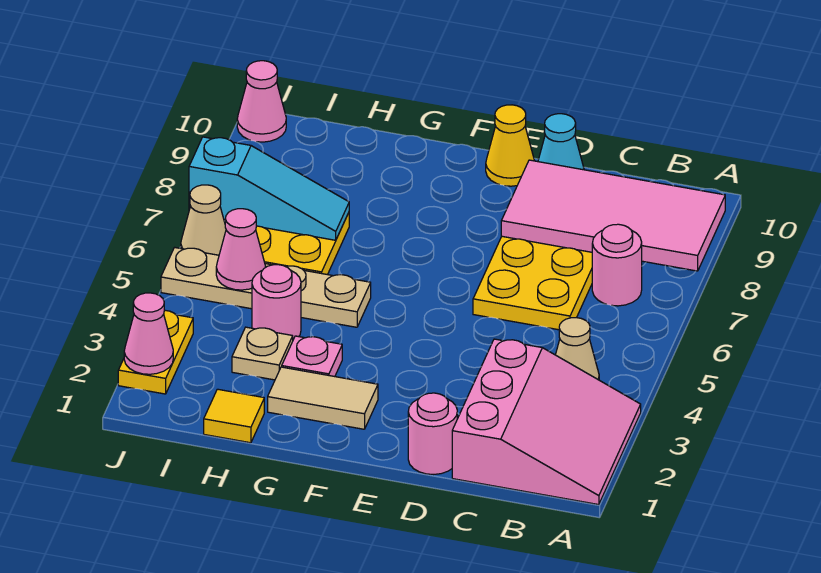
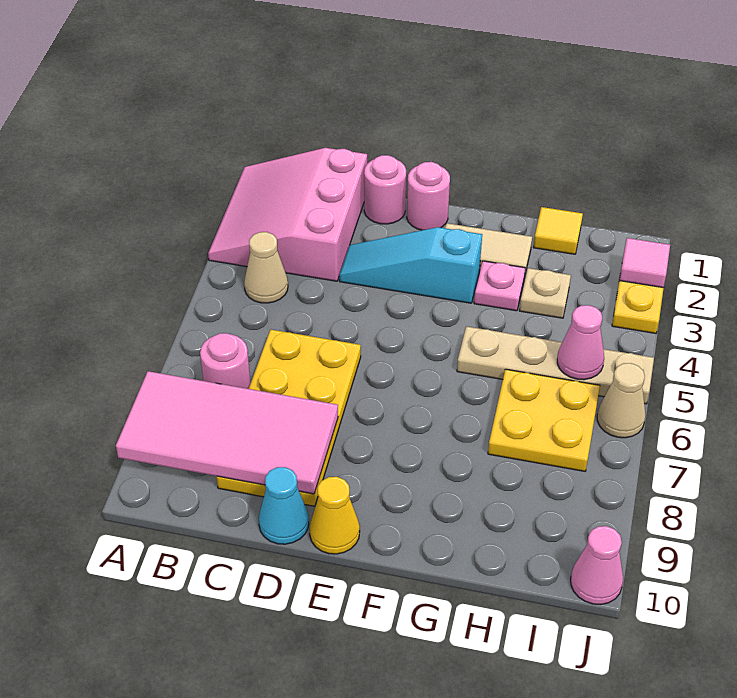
pink round brick H4 level 1 -> pink round brick E1 level 1
cyan slope H7:J7 level 2 top J -> cyan slope D3:F3 level 1 top F
pink cone J2 level 2 -> pink tile J2 level 2

